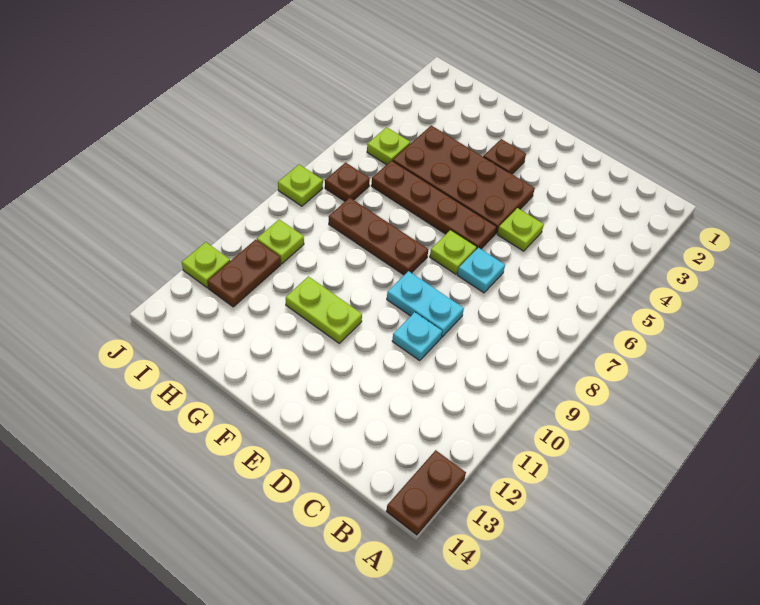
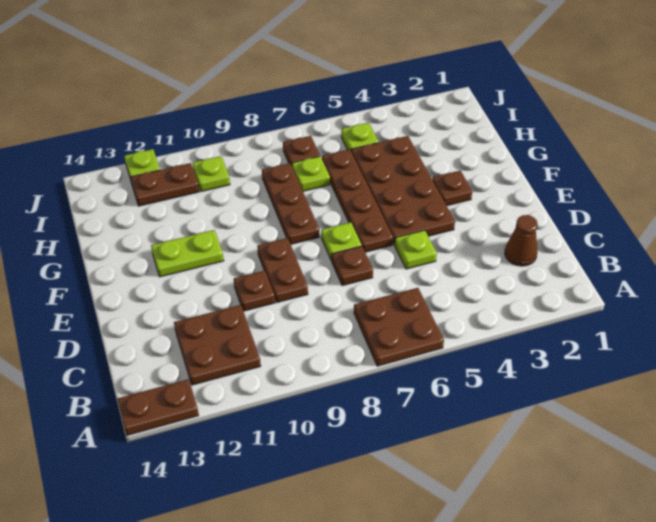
none -> brown plate A6:B7 level 1
none -> brown plate B11:C12 level 1
none -> brown cone C2 level 1
cyan plate D7 level 1 -> brown plate D7 level 1
cyan plate D9:E9 level 1 -> brown plate D9:E9 level 1
cyan plate D10 level 1 -> brown plate D10 level 1
lime plate F11:G11 level 1 -> lime plate F11:F12 level 1
lime plate J8 level 1 -> lime plate H7 level 1

